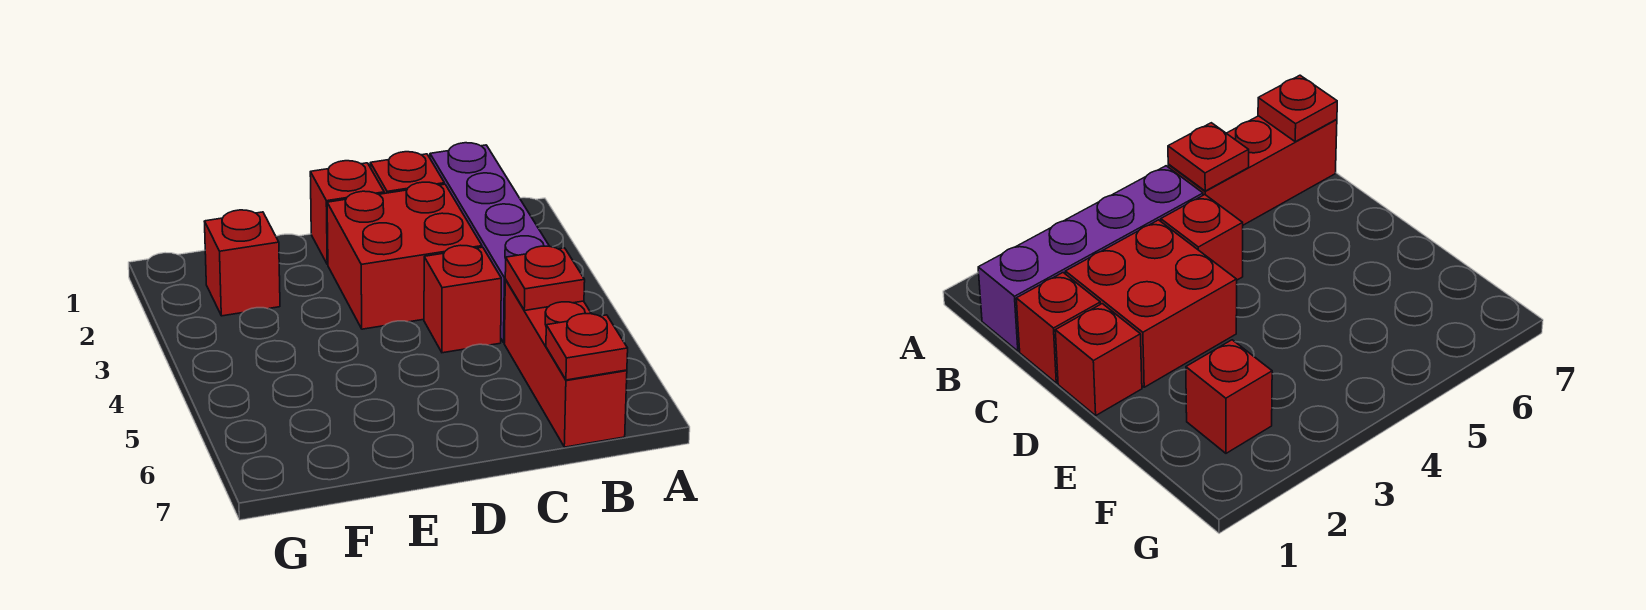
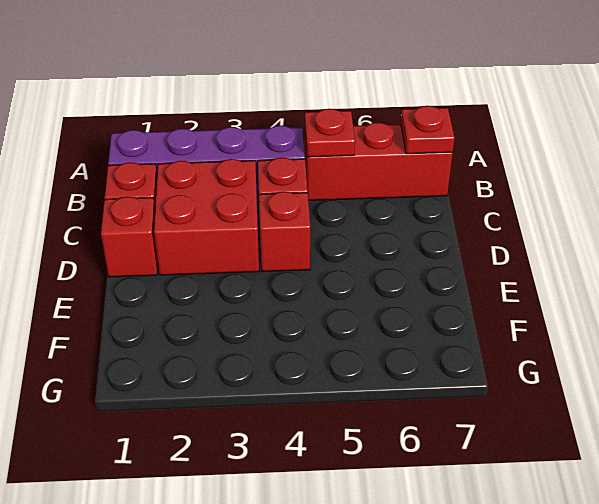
red brick F2 level 1 -> red brick D4 level 1

